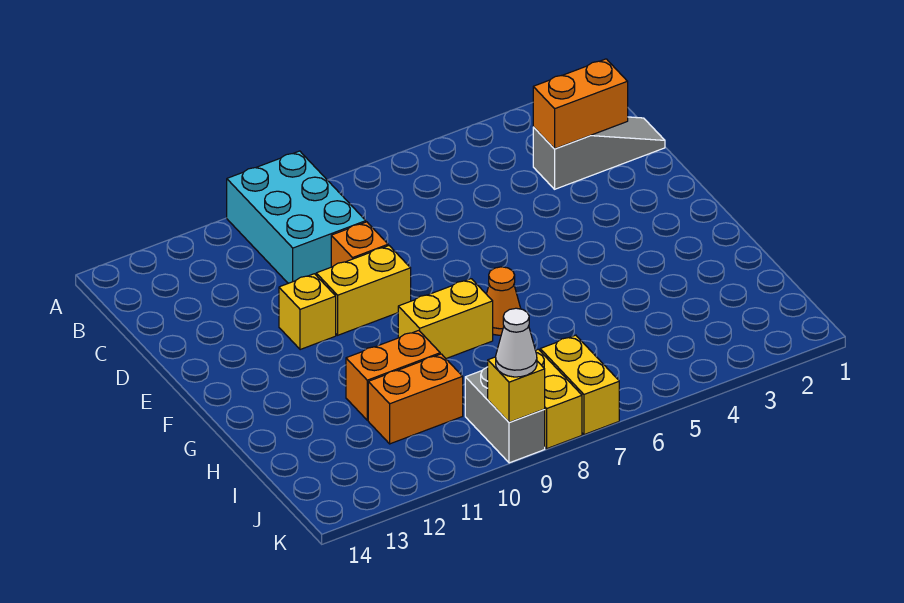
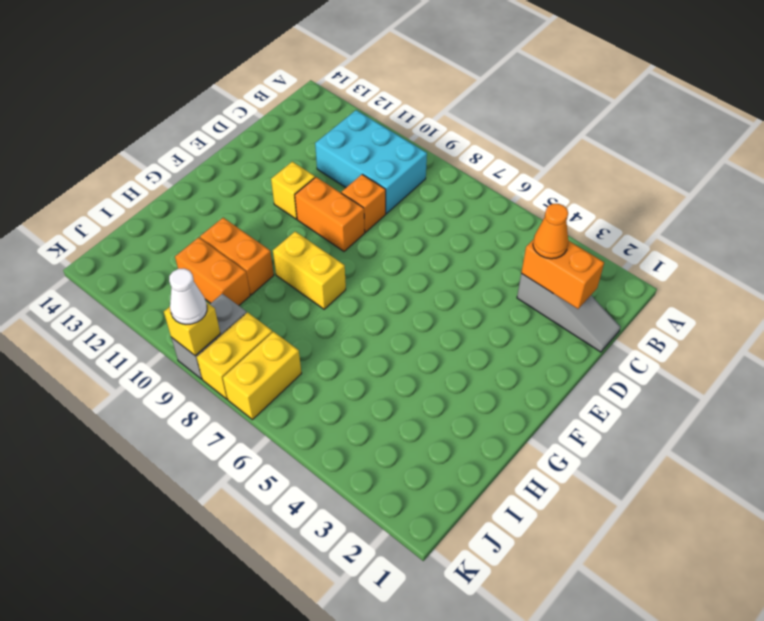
cyan brick A9:C10 level 1 -> cyan brick B9:C11 level 1
yellow brick E9:E10 level 1 -> orange brick E9:E10 level 1
orange cone G7 level 1 -> orange cone C3 level 3

